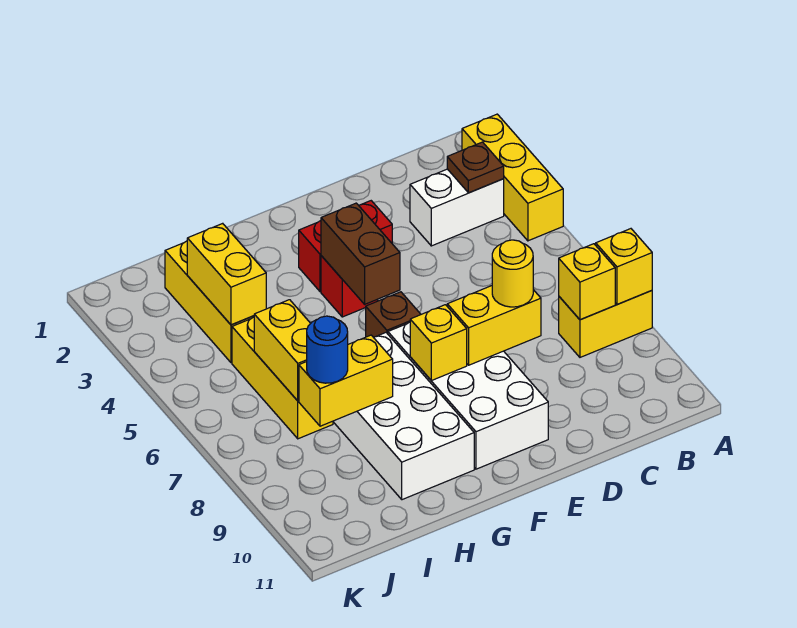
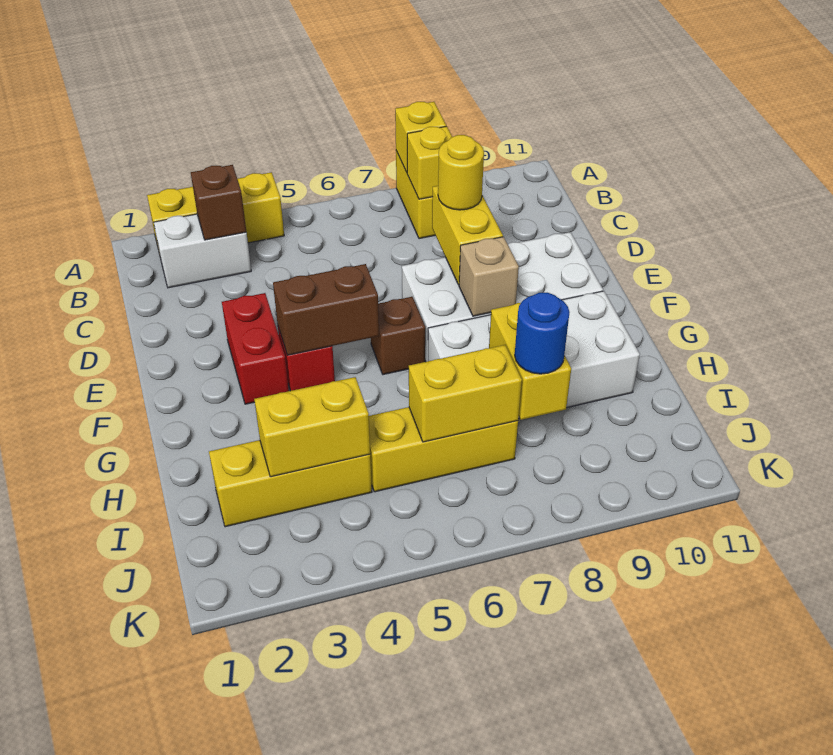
white brick B3:C3 level 1 -> white brick B2:B3 level 1
brown plate B3 level 2 -> brown brick B3 level 2
yellow brick F8 level 2 -> tan brick F8 level 2

